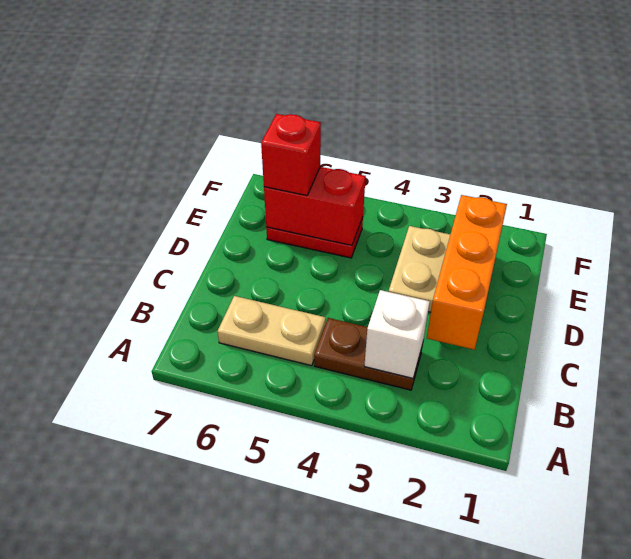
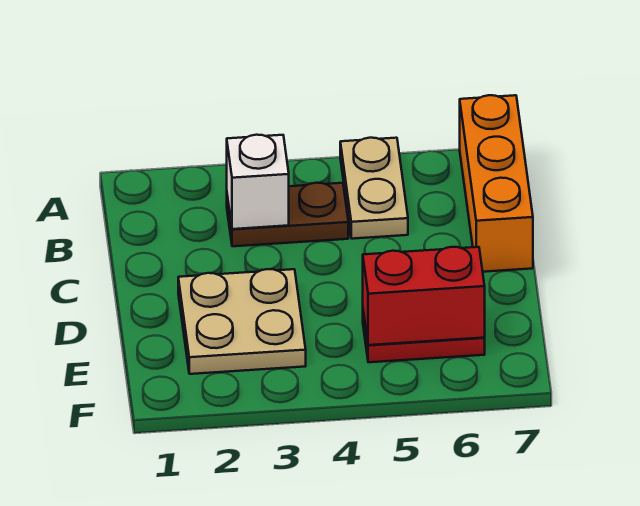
tan plate B5:B6 level 1 -> tan plate A5:B5 level 1
orange brick C2:E2 level 2 -> orange brick A7:C7 level 1
red brick E6 level 3 -> none

